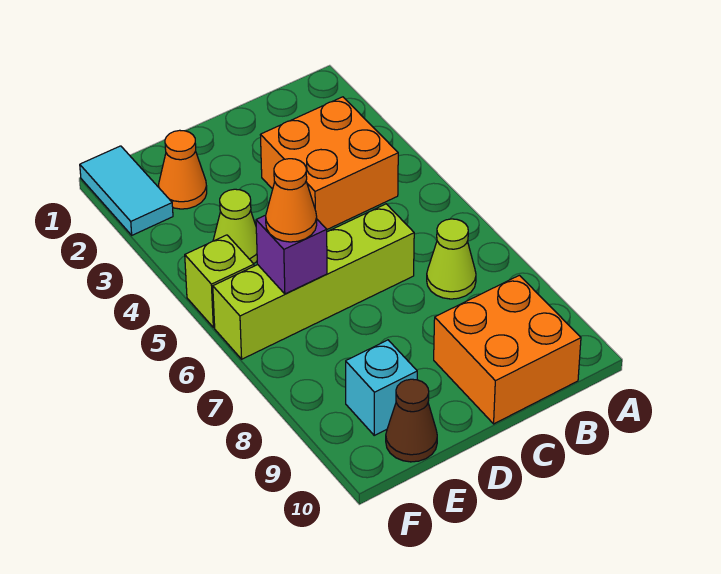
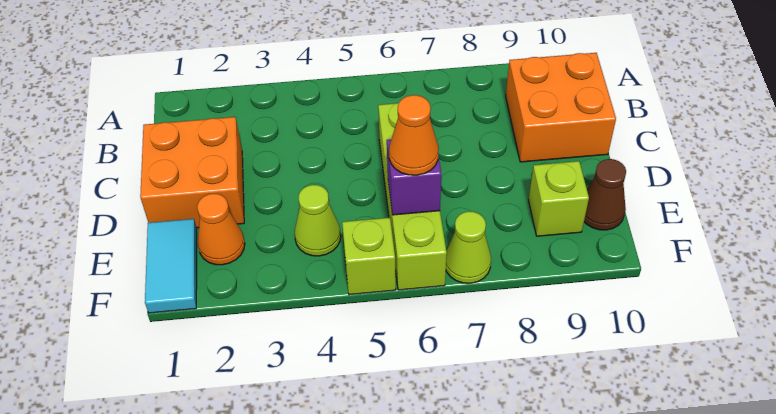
orange brick B3:C4 level 1 -> orange brick C1:D2 level 1
lime cone B7 level 1 -> lime cone F7 level 1
cyan brick E9 level 1 -> lime brick E9 level 1
cyan tile F1:F2 level 1 -> cyan tile E1:F1 level 1

